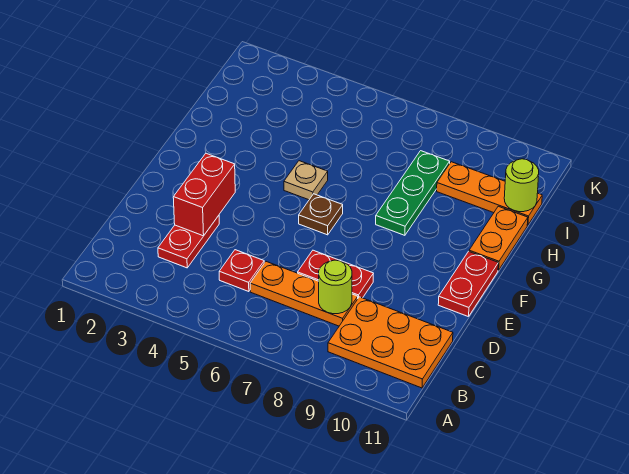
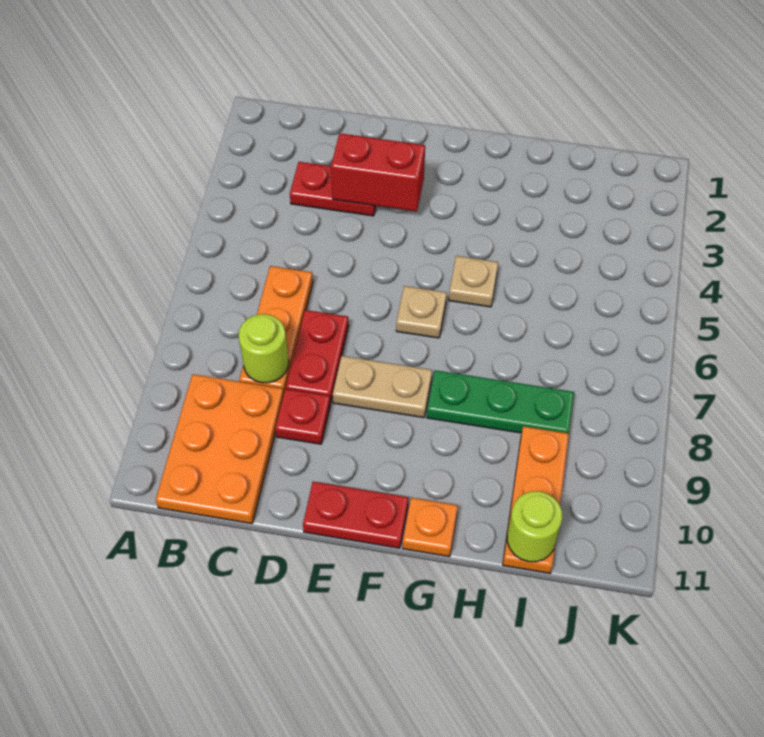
red plate C5 level 1 -> red plate D9 level 1
none -> tan plate E8:F8 level 1
brown plate F6 level 1 -> tan plate F6 level 1
orange plate G11:H11 level 1 -> orange plate G11 level 1

